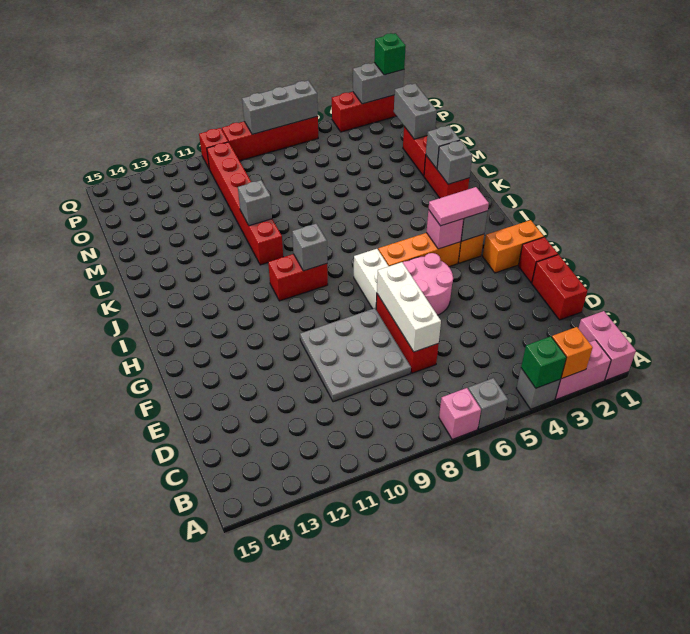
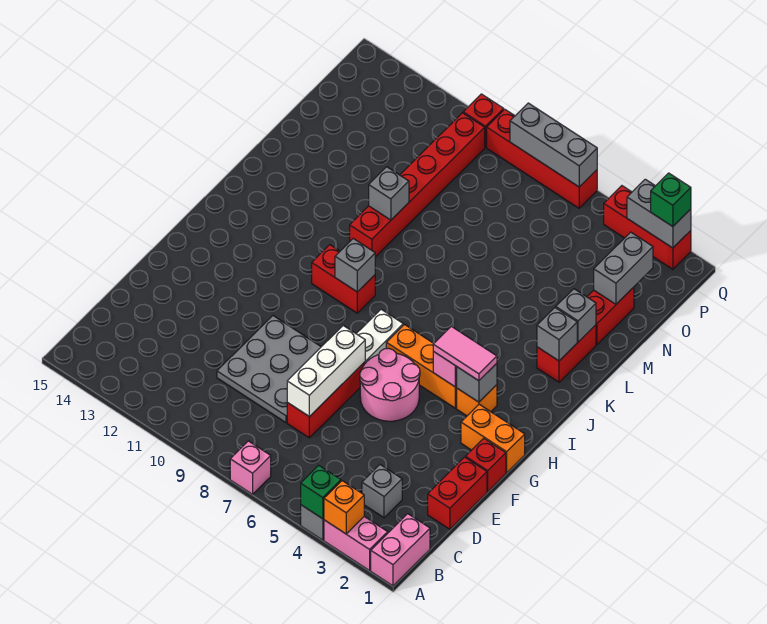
grey brick A6 level 1 -> grey brick C3 level 1

